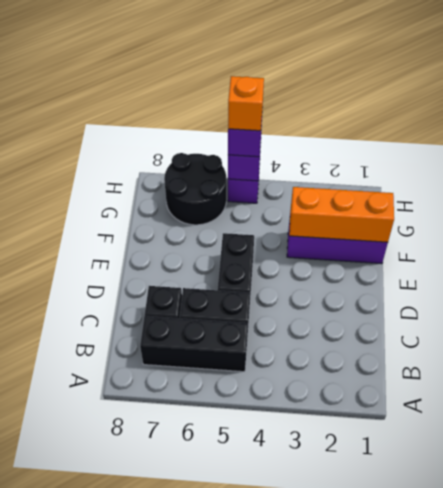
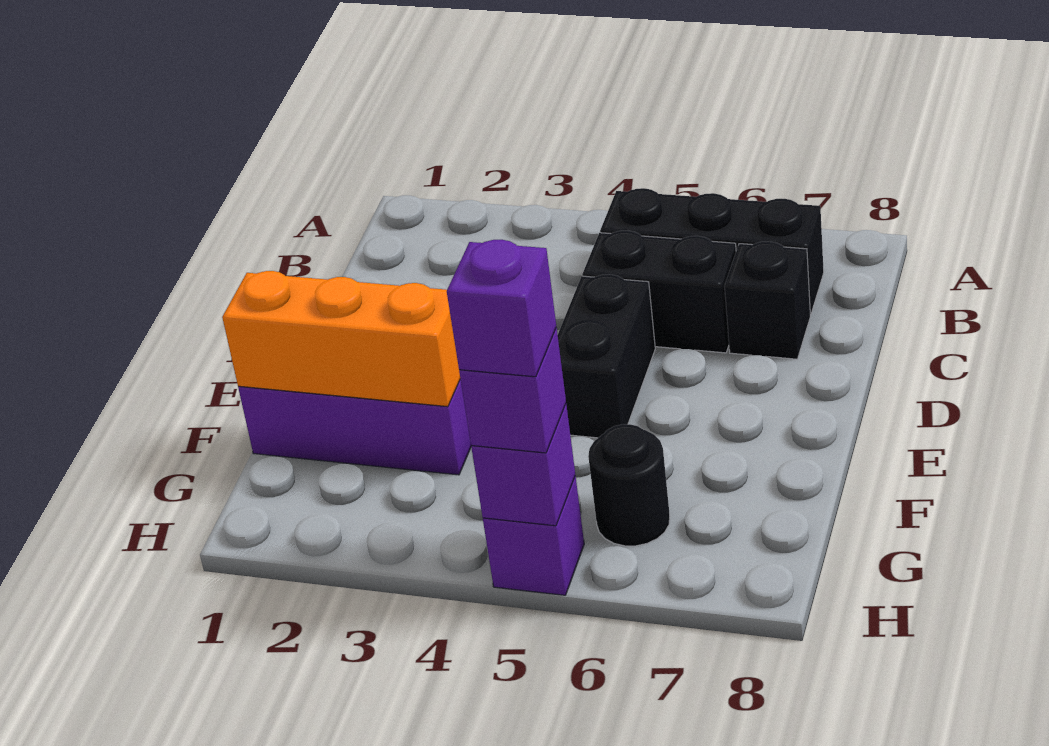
black round brick G6:H7 level 1 -> black round brick G6 level 1
orange brick H5 level 4 -> purple brick H5 level 4

